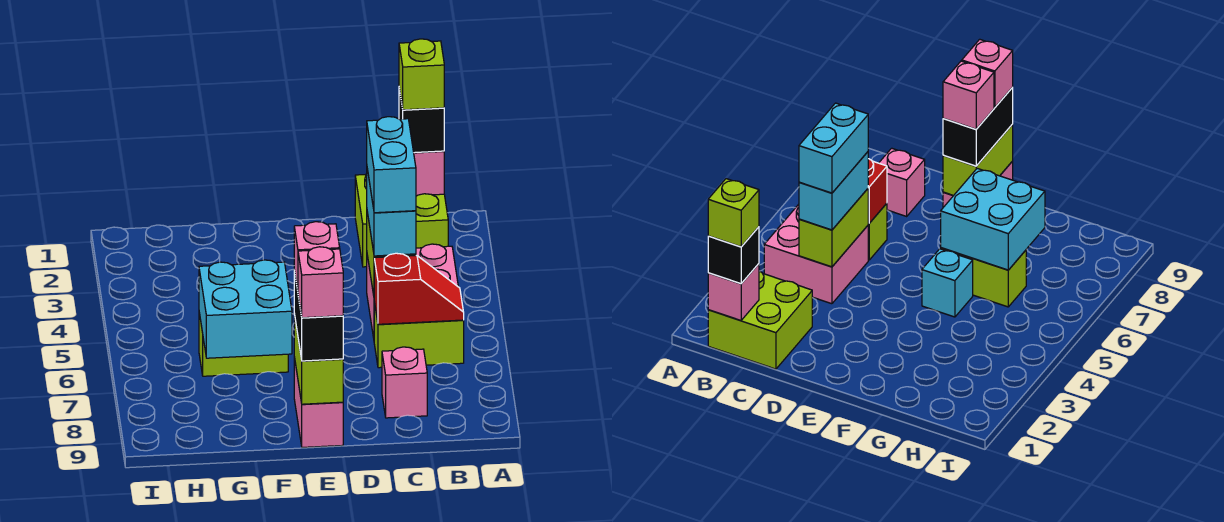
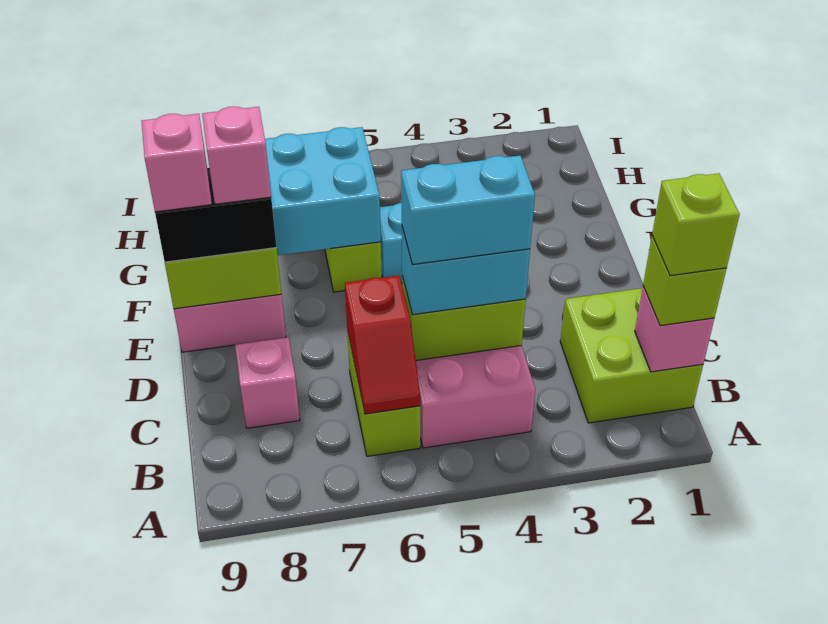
black brick B1 level 3 -> lime brick B1 level 3

